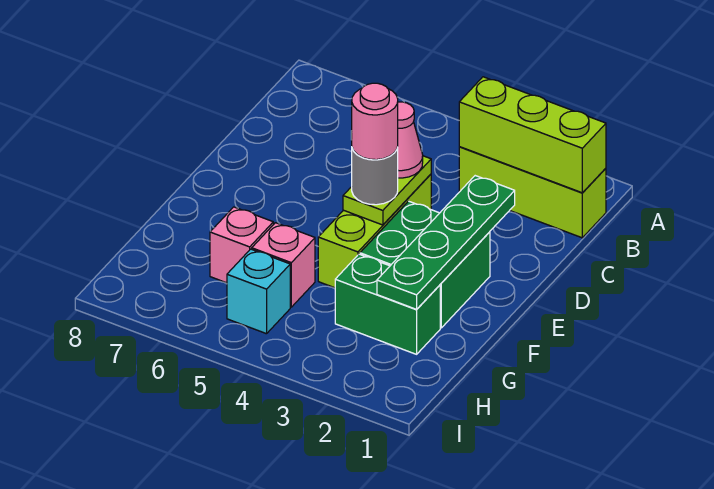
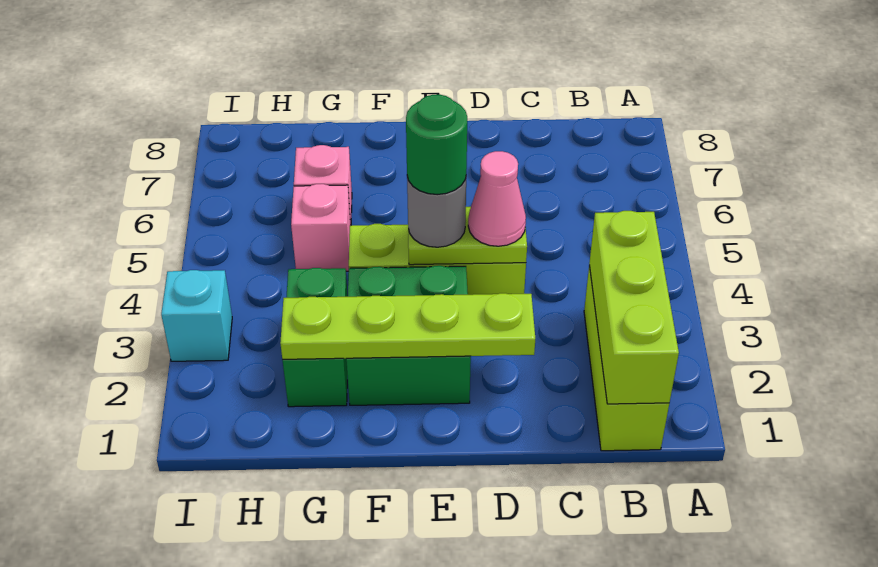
green plate D2:G2 level 2 -> lime plate D2:G2 level 2
pink round brick E4 level 4 -> green round brick E4 level 4
cyan brick H5 level 1 -> cyan brick I3 level 1

